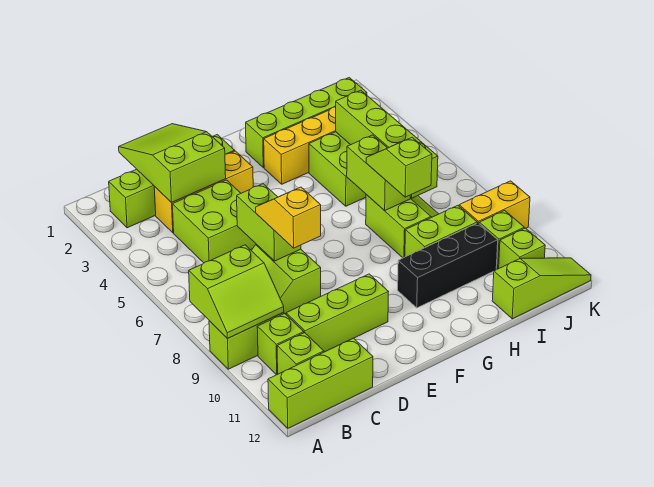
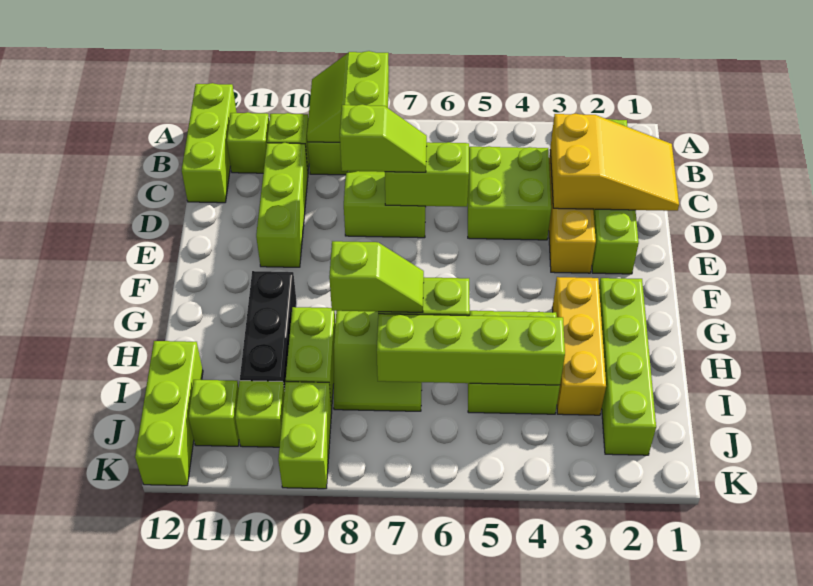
lime slope C1:D3 level 2 top 3 -> yellow slope C1:D3 level 2 top 3
yellow slope D7:D8 level 3 top 8 -> lime slope D7:D8 level 3 top 8
lime slope I12:K12 level 1 top I -> lime brick I12:K12 level 1
yellow brick J9:K9 level 1 -> lime brick J9:K9 level 1

